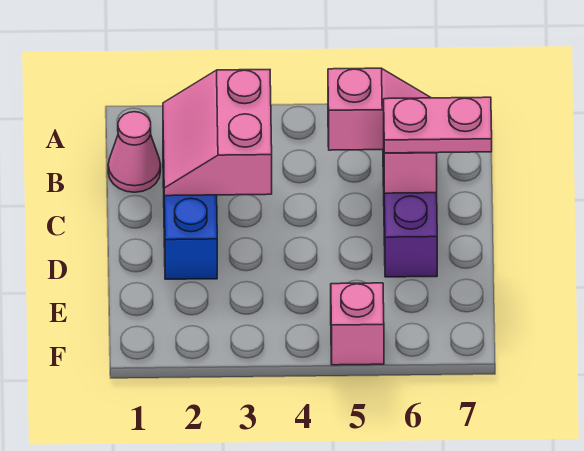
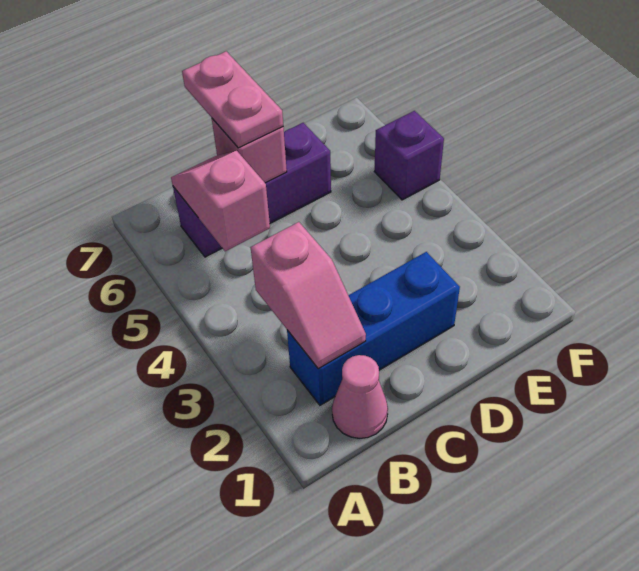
pink slope B2:C3 level 2 top 3 -> pink slope B2:B3 level 2 top 3
pink brick F5 level 1 -> purple brick F5 level 1

